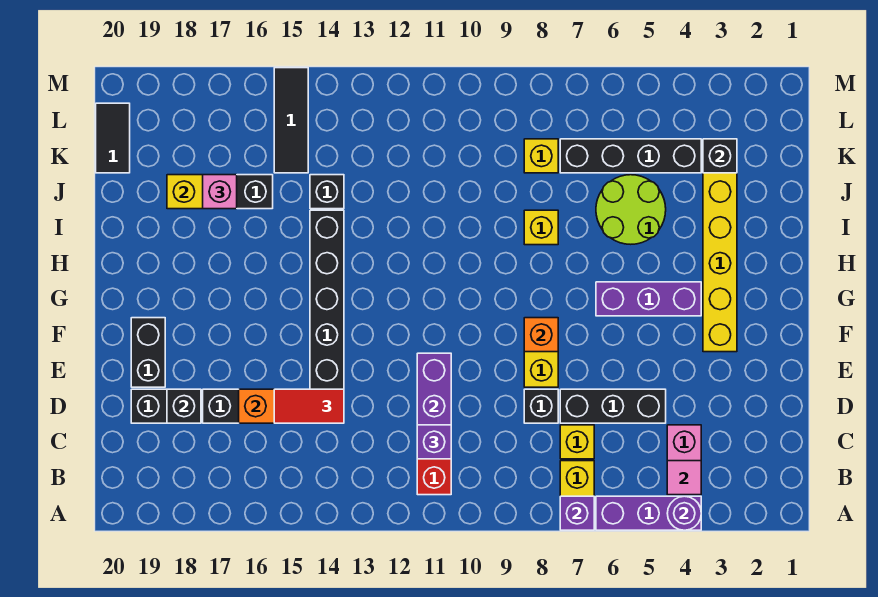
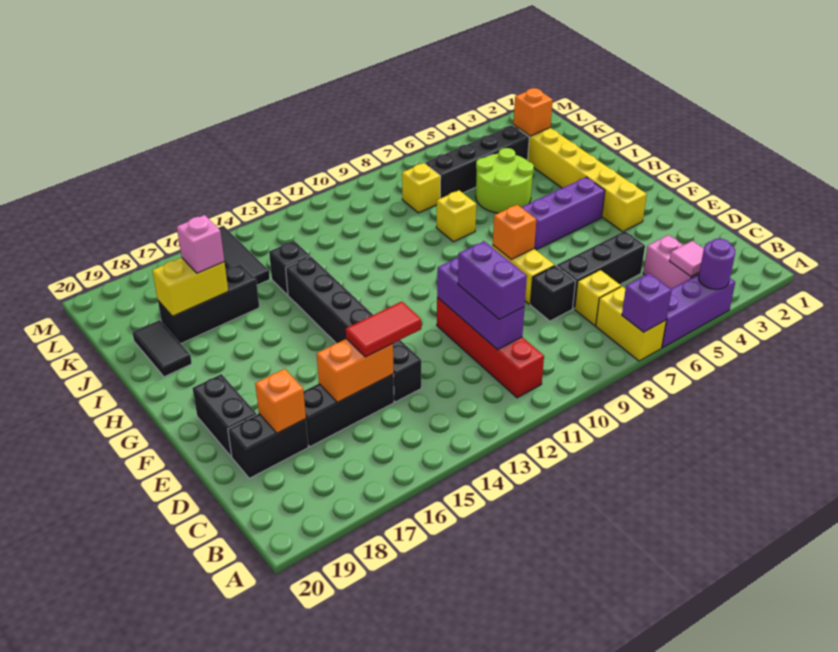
purple brick C11 level 3 -> purple brick C11:D11 level 3
black brick D18 level 2 -> orange brick D18 level 2
black brick K3 level 2 -> orange brick K3 level 2
black tile K20:L20 level 1 -> black tile I19:J19 level 1

